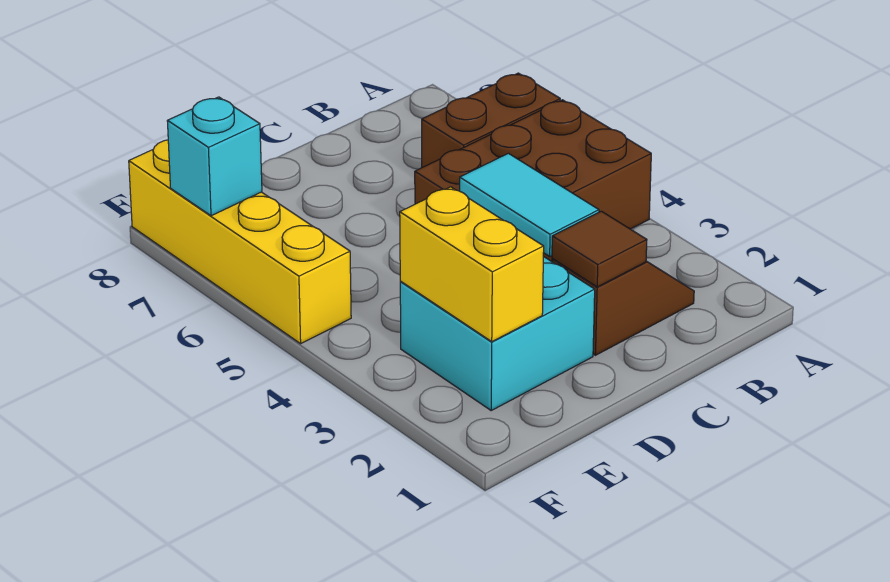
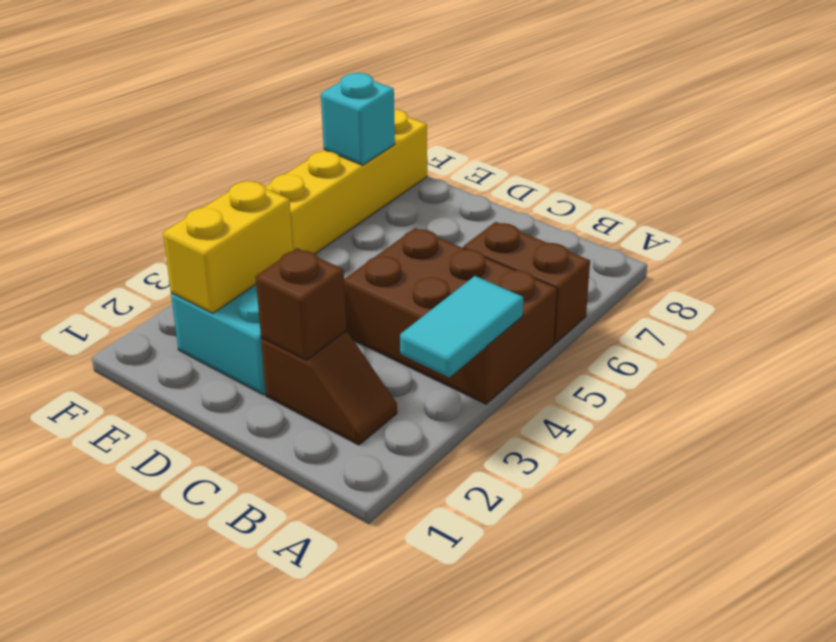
brown tile C2 level 2 -> brown brick C2 level 2
cyan tile C3:C4 level 2 -> cyan tile A3:A4 level 2

